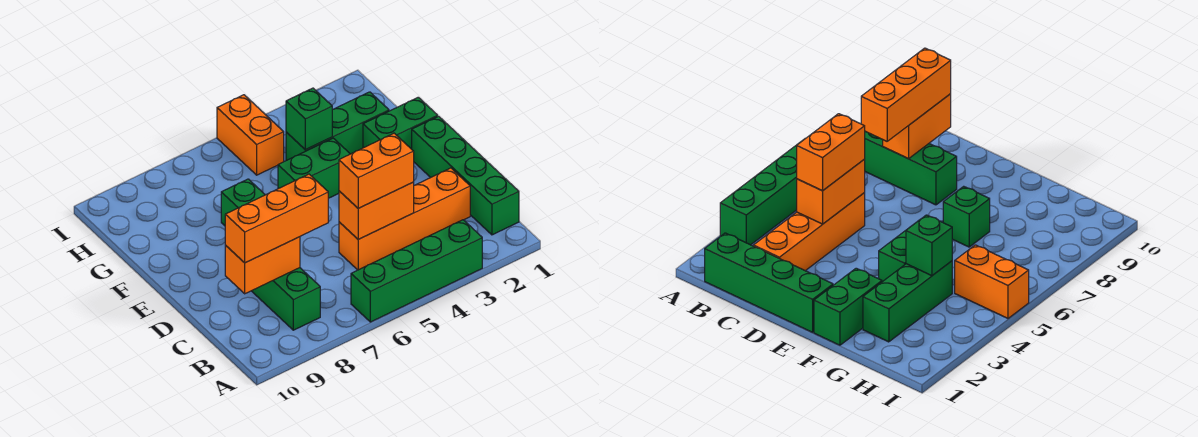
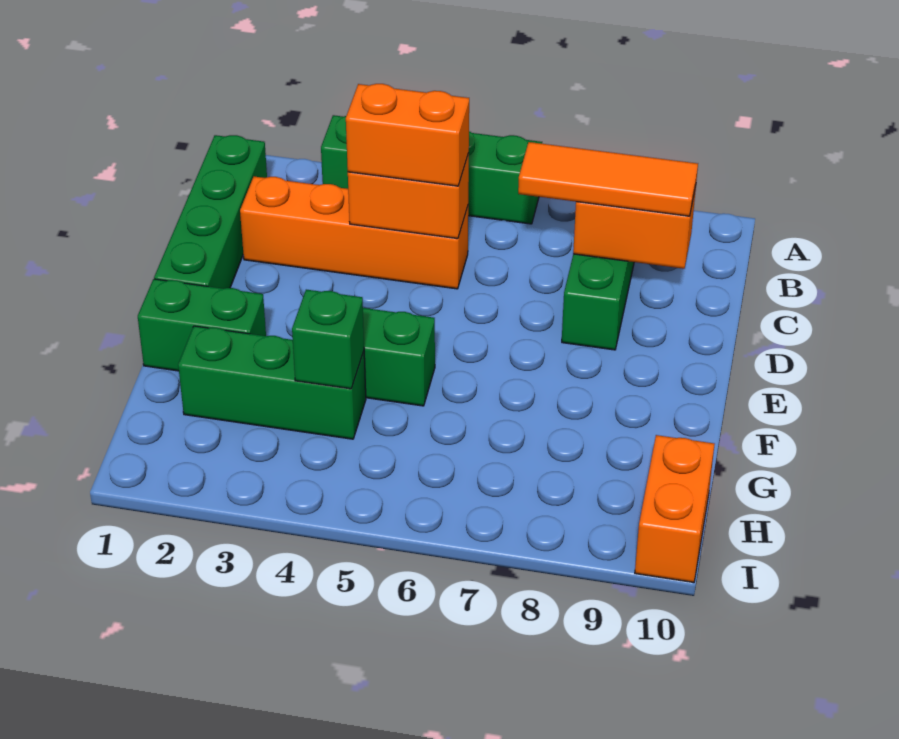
orange brick C7:C9 level 3 -> orange tile C7:C9 level 3
green brick F7 level 1 -> none
orange brick H5:I5 level 1 -> orange brick H10:I10 level 1

